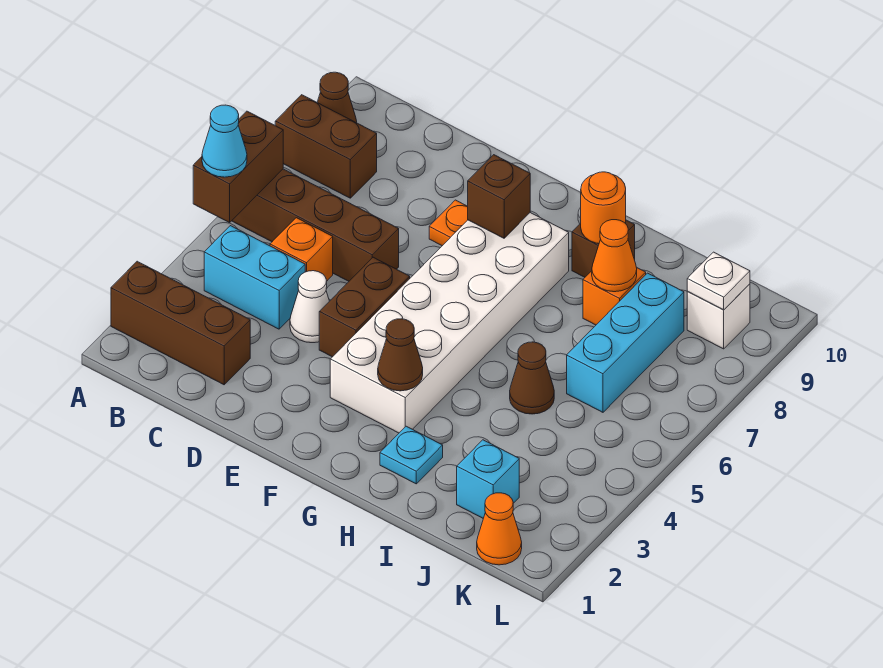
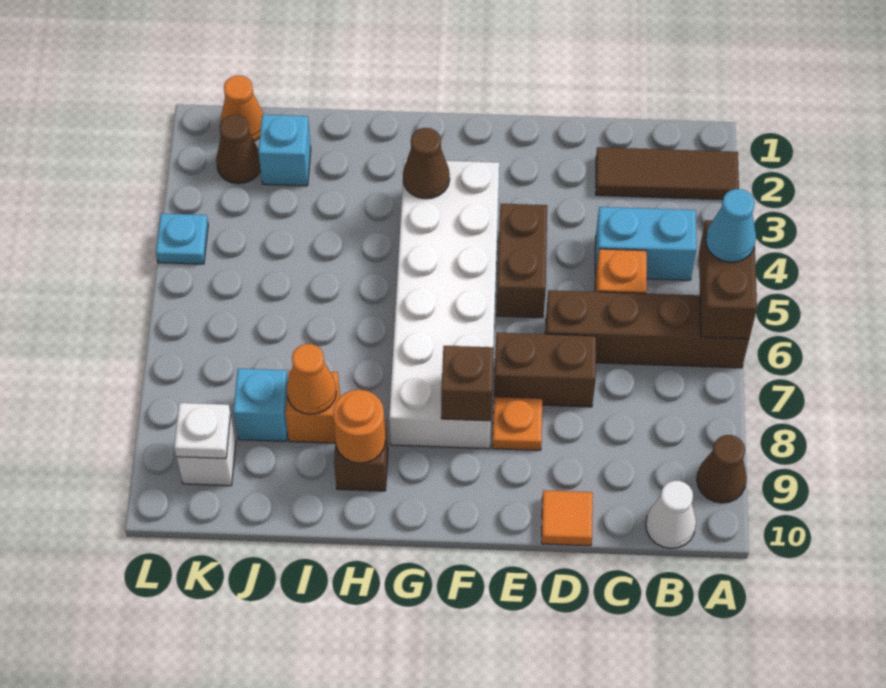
brown brick A2:C2 level 1 -> brown tile A2:C2 level 1
brown brick A8:B8 level 1 -> brown brick D7:E7 level 1
white cone D4 level 1 -> white cone B10 level 1
none -> orange tile D10 level 1
cyan plate H2 level 1 -> cyan plate L4 level 1
brown cone I5 level 1 -> brown cone K2 level 1
cyan brick J6:J8 level 1 -> cyan brick J8 level 1

